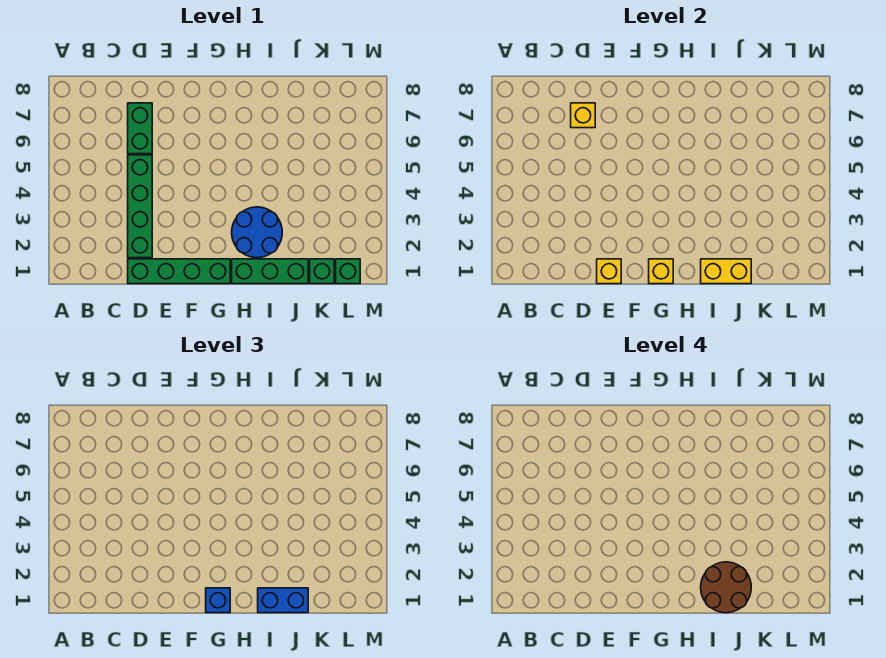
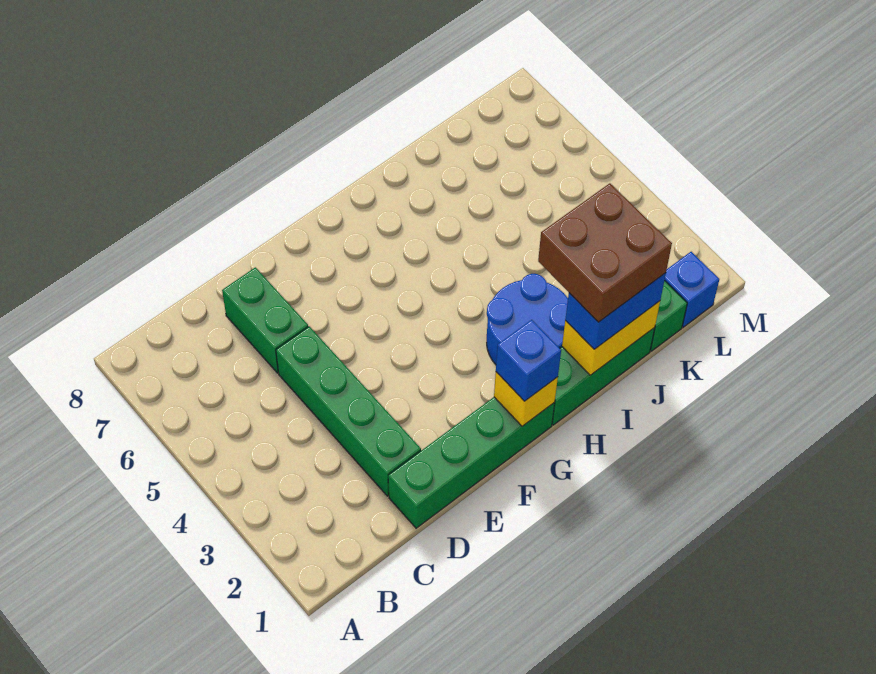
yellow brick D7 level 2 -> none
yellow brick E1 level 2 -> none
brown round brick I1:J2 level 4 -> brown brick I1:J2 level 4
green brick L1 level 1 -> blue brick L1 level 1

